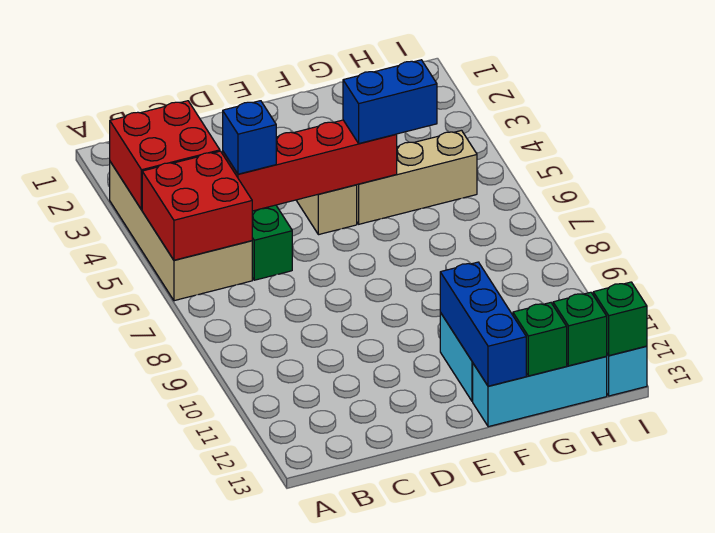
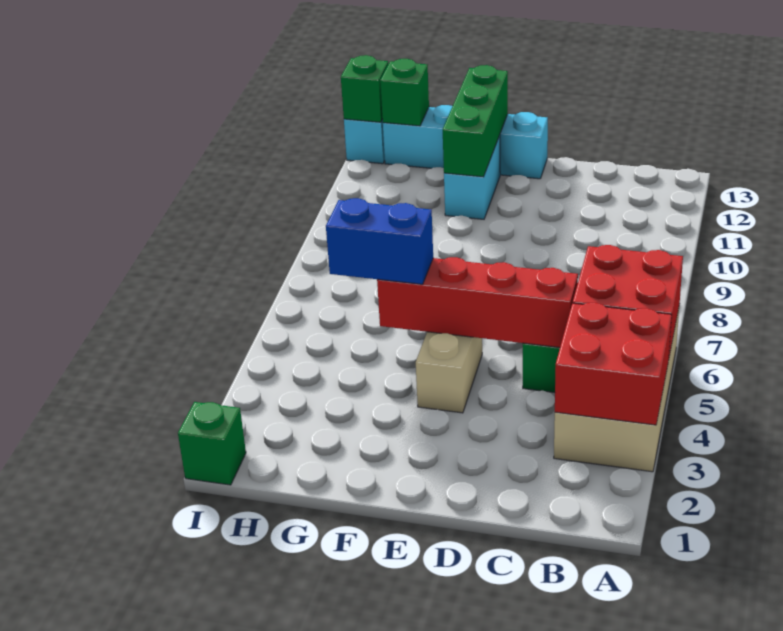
blue brick C5 level 3 -> none
tan brick F5:H5 level 1 -> none
blue brick F11:F13 level 2 -> green brick F11:F13 level 2
cyan brick F13:H13 level 1 -> cyan brick E13:H13 level 1
green brick G13 level 2 -> green brick I1 level 1

